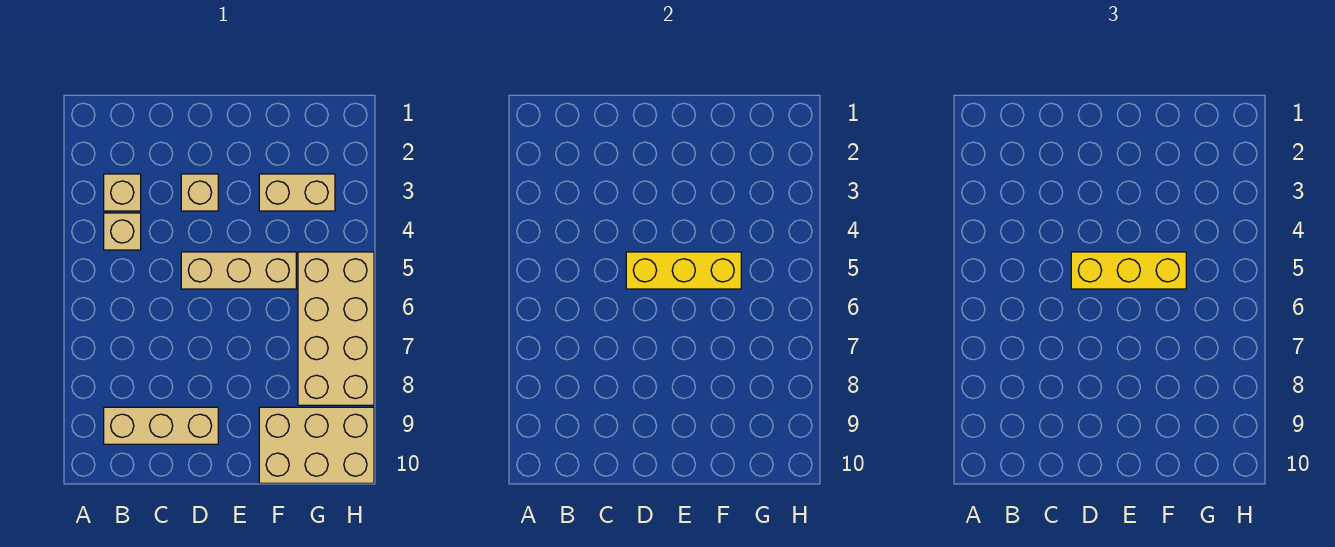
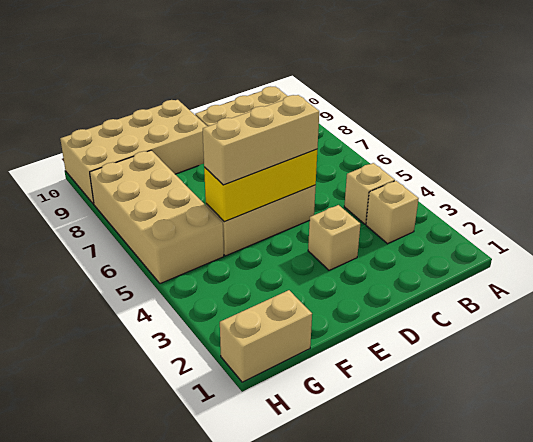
yellow brick D5:F5 level 3 -> tan brick D5:F5 level 3
tan brick F3:G3 level 1 -> tan brick G1:H1 level 1
tan brick F9:H10 level 1 -> tan brick E9:H10 level 1

